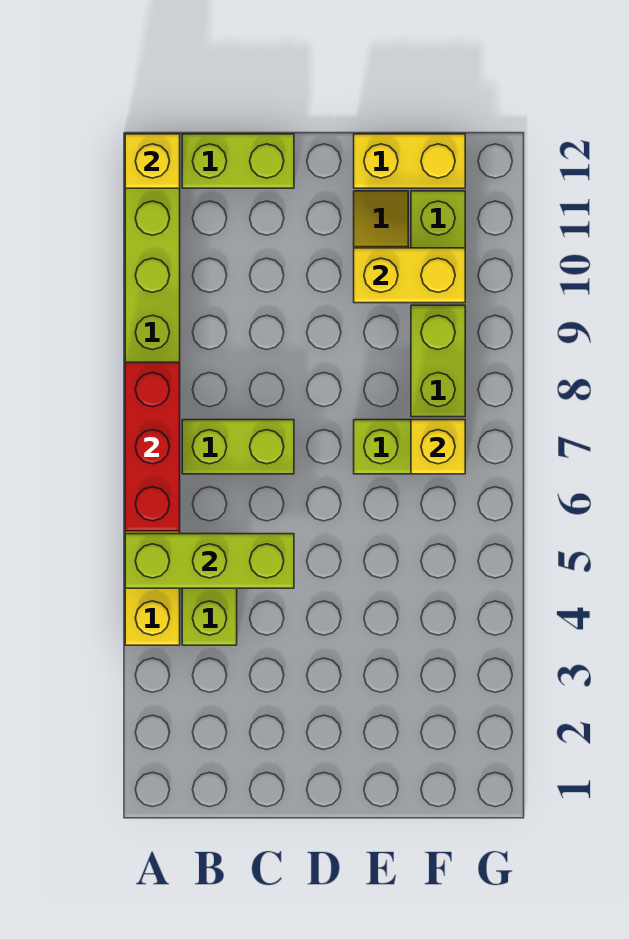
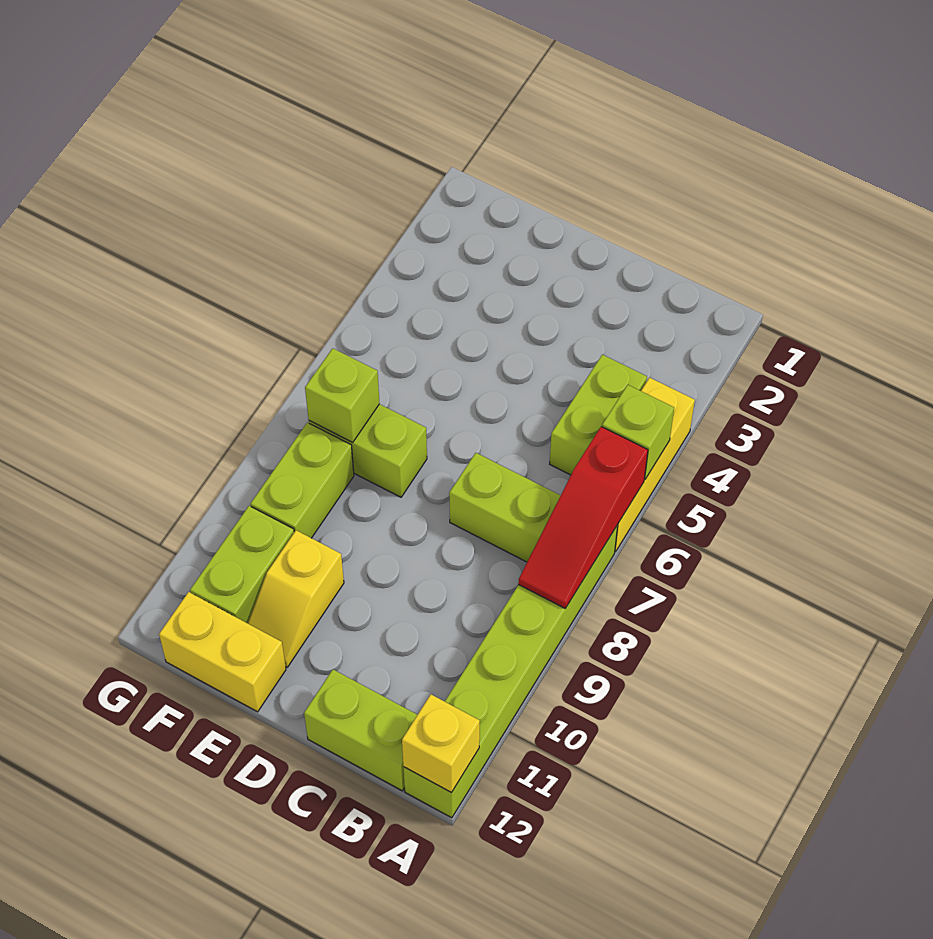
lime brick A5:C5 level 2 -> lime brick A5 level 2
red brick A6:A8 level 2 -> red slope A6:A8 level 2 top 6
yellow brick E10:F10 level 2 -> none
yellow brick F7 level 2 -> lime brick F7 level 2

